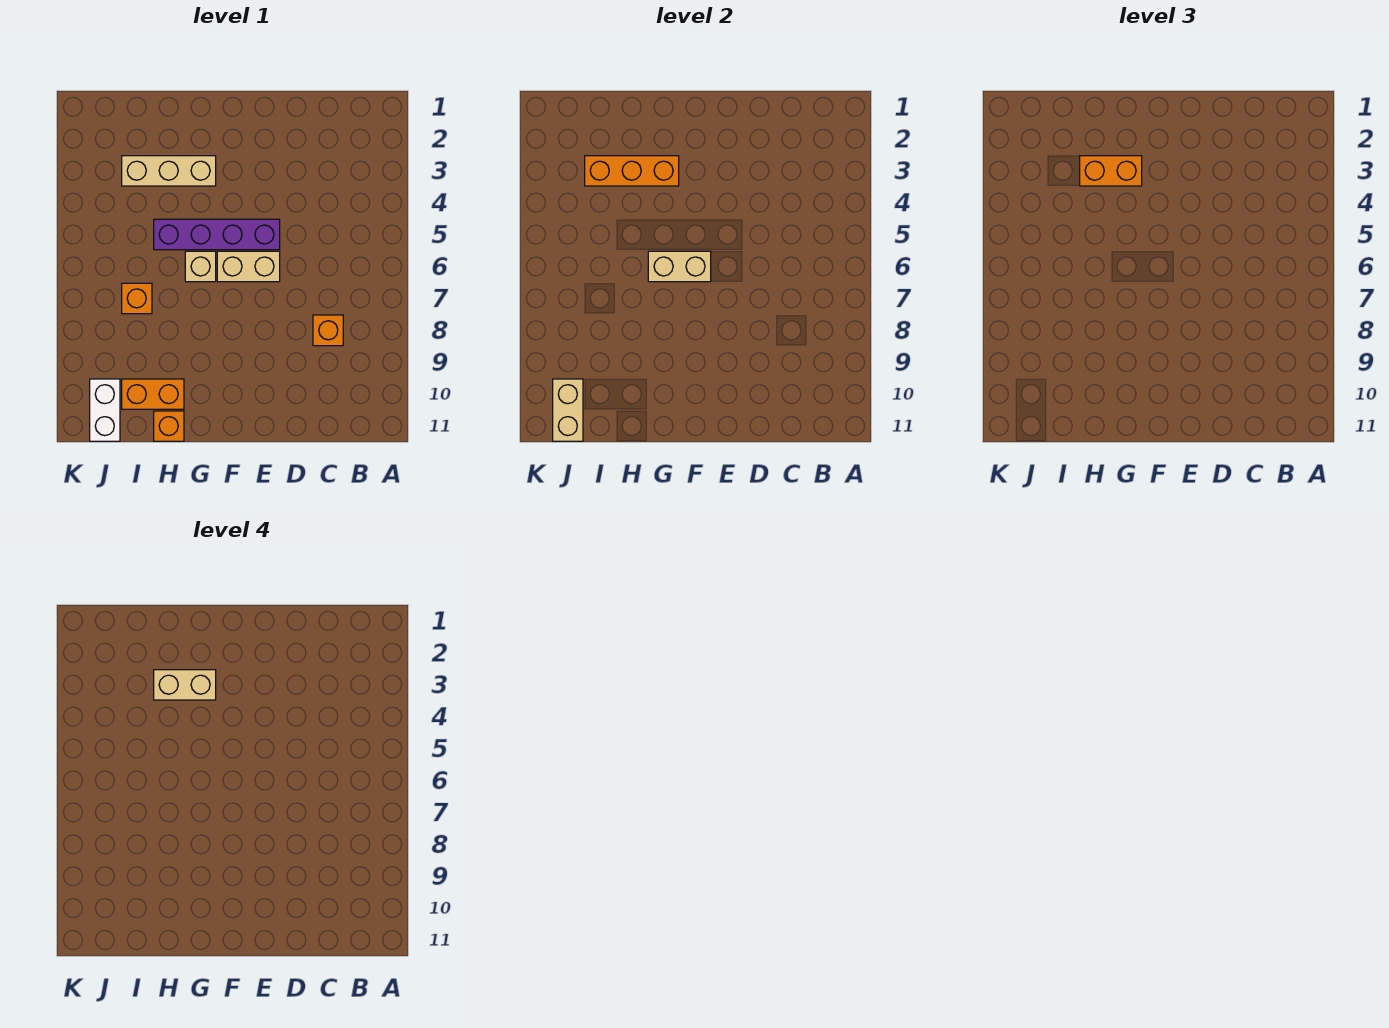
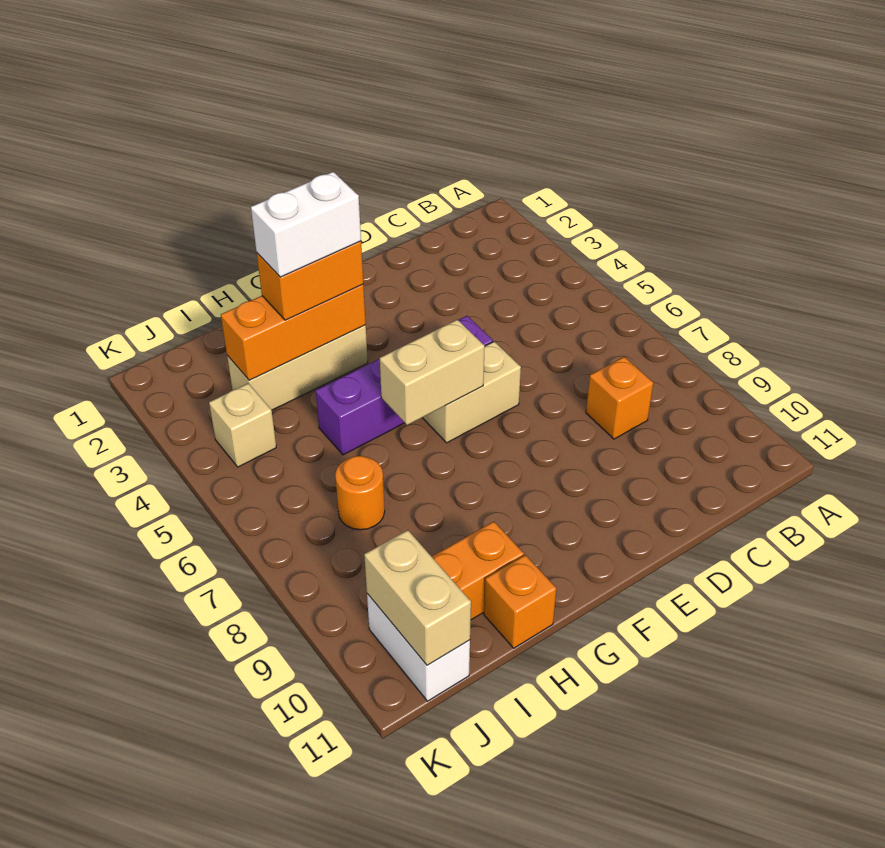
tan brick G3:H3 level 4 -> white brick G3:H3 level 4
tan brick G6 level 1 -> tan brick J4 level 1
orange brick I7 level 1 -> orange round brick I7 level 1

